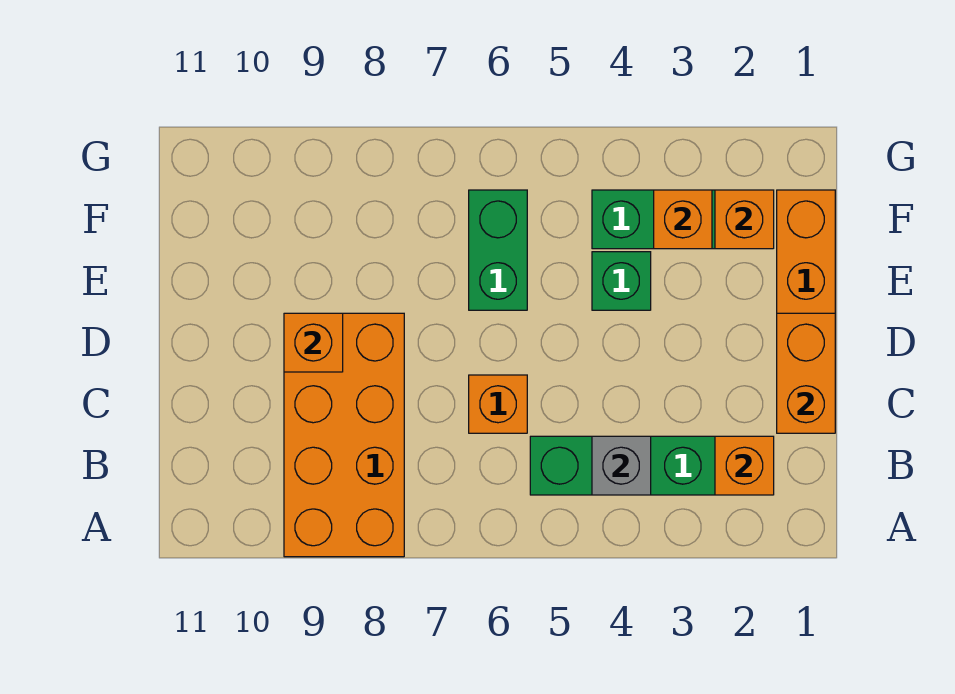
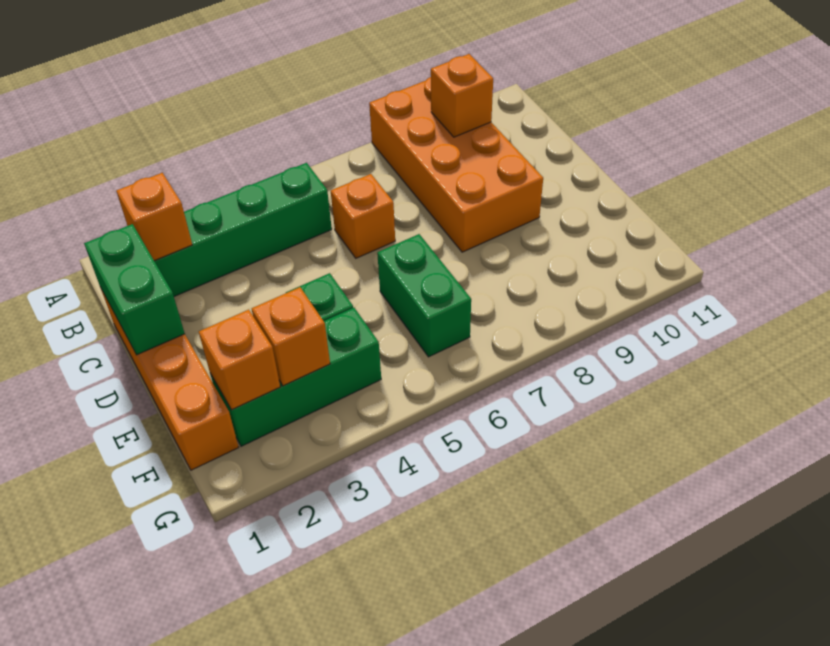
grey brick B4 level 2 -> none
orange brick C1:D1 level 2 -> green brick C1:D1 level 2
orange brick D9 level 2 -> orange brick B9 level 2

